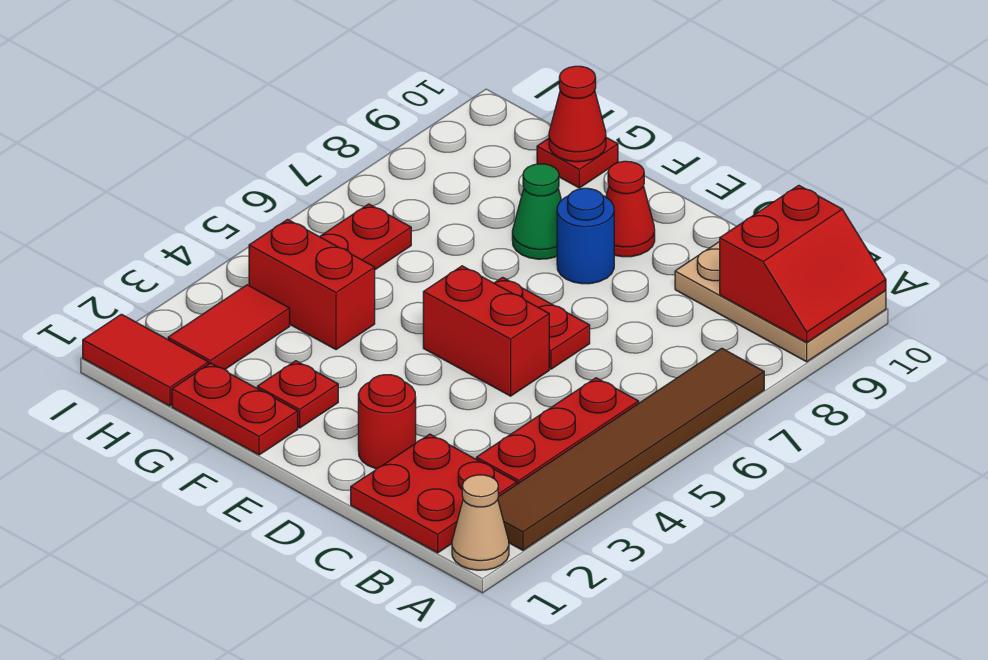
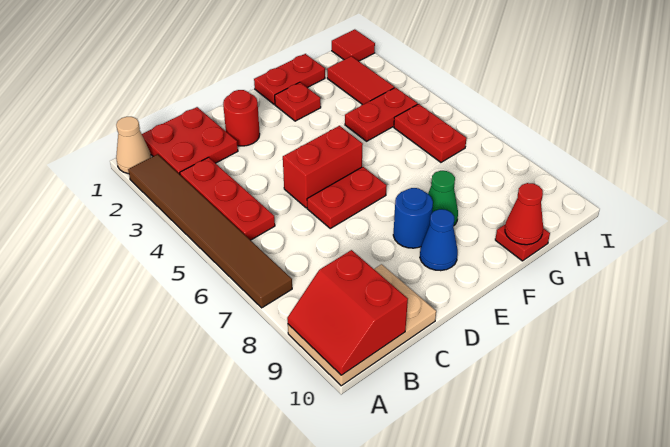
red cone E9 level 1 -> blue cone E9 level 1
red brick G4:H4 level 1 -> red plate G4:H4 level 1
red tile H1:I1 level 1 -> red tile I1 level 1

